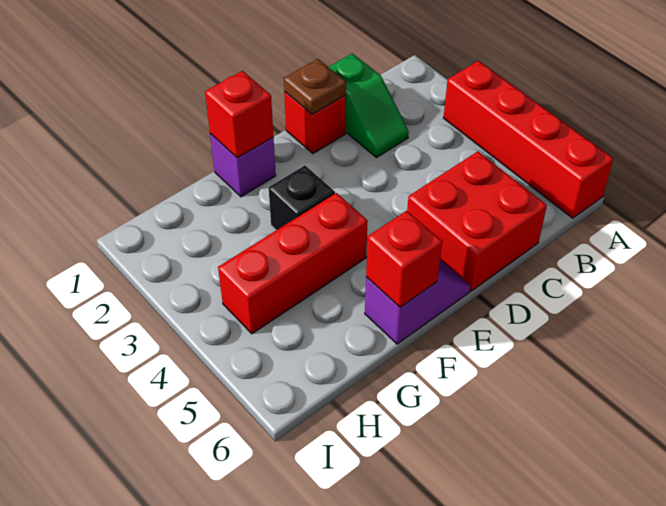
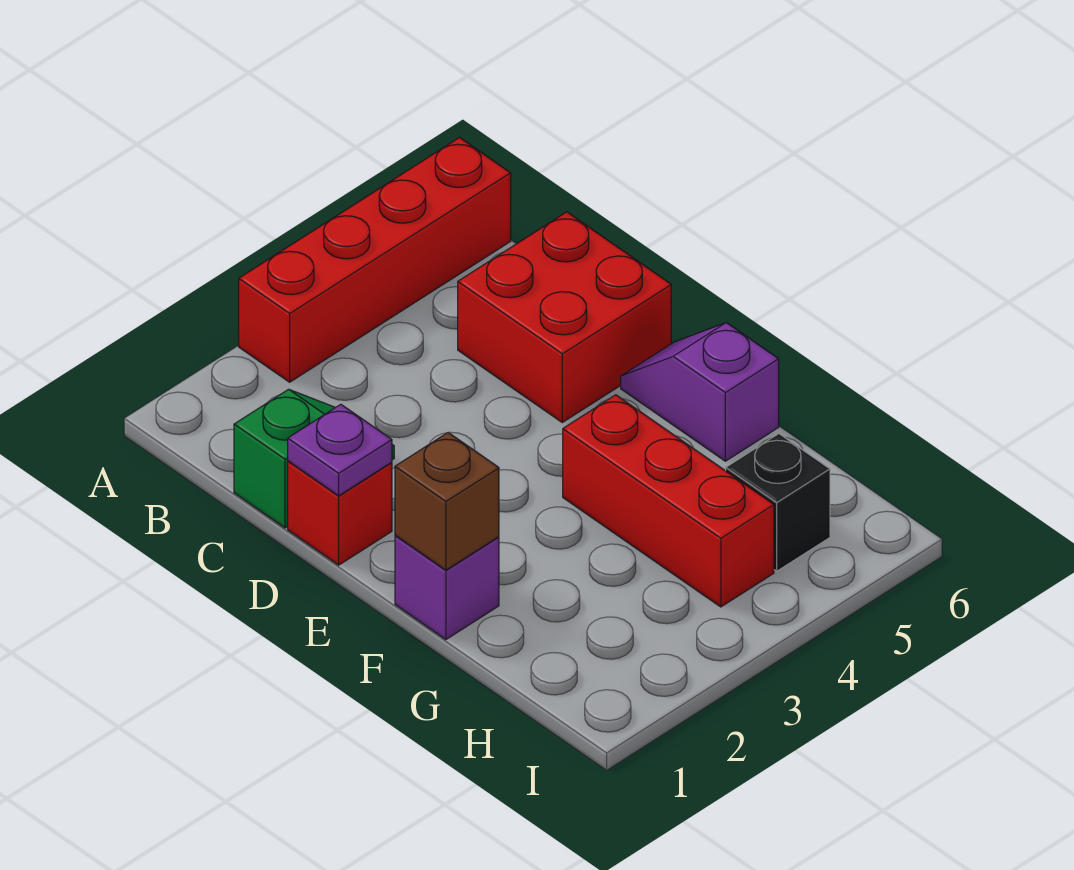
brown plate D1 level 2 -> purple plate D1 level 2
red brick F1 level 2 -> brown brick F1 level 2
black brick F3 level 1 -> black brick H5 level 1
red brick F6 level 2 -> none

